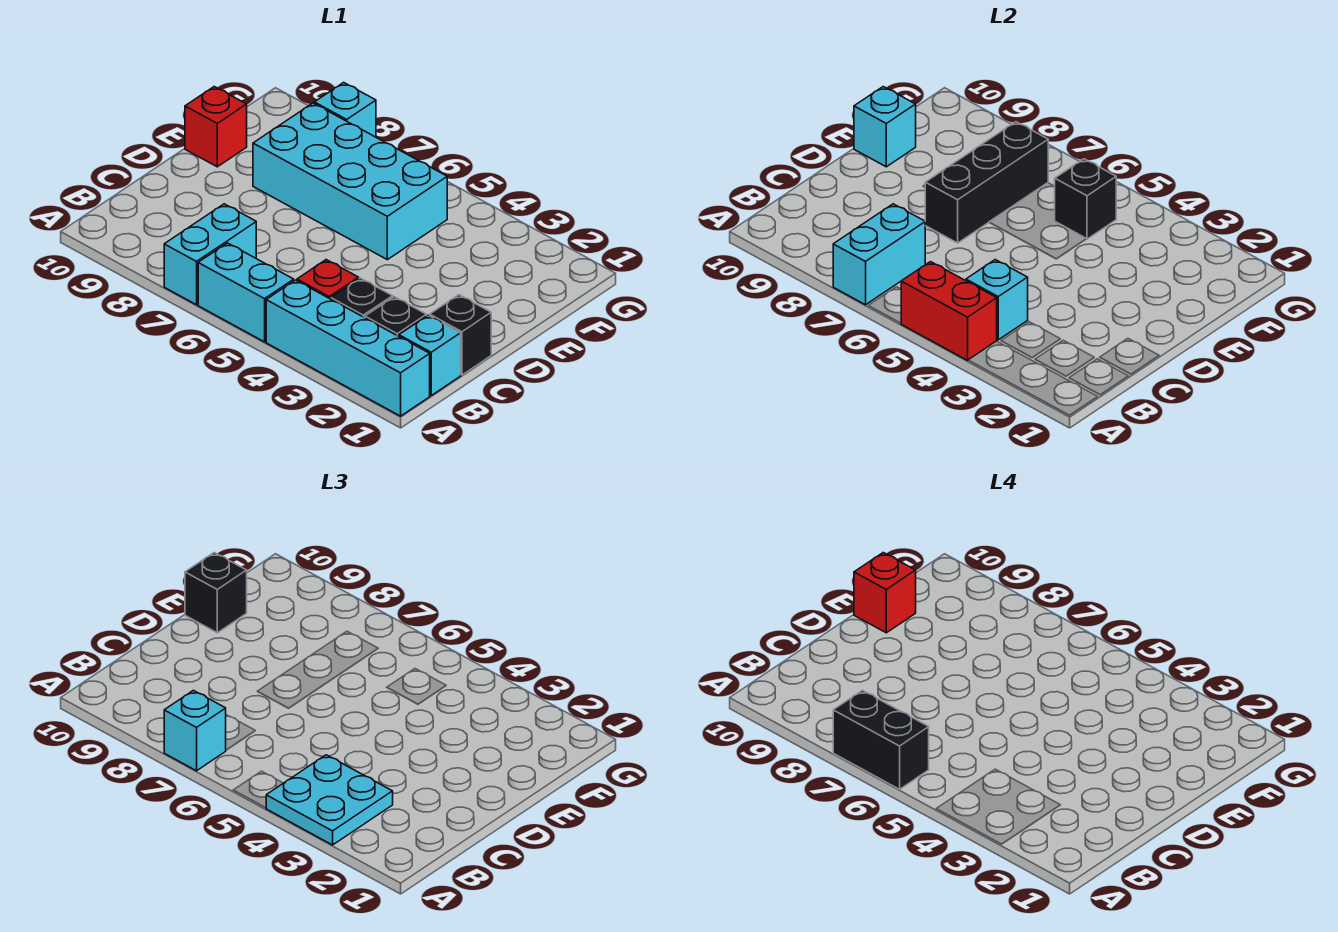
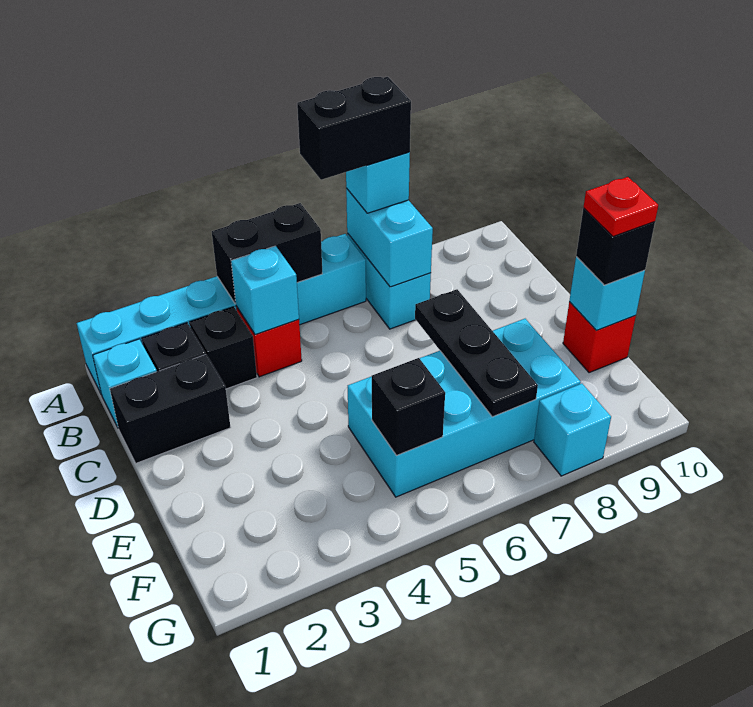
cyan plate A3:B4 level 3 -> none
red brick A4:A5 level 2 -> black brick A4:A5 level 2
black brick C1 level 1 -> black brick C1:C2 level 1
black brick D7:F7 level 2 -> black plate D7:F7 level 2
red brick E10 level 4 -> red plate E10 level 4

